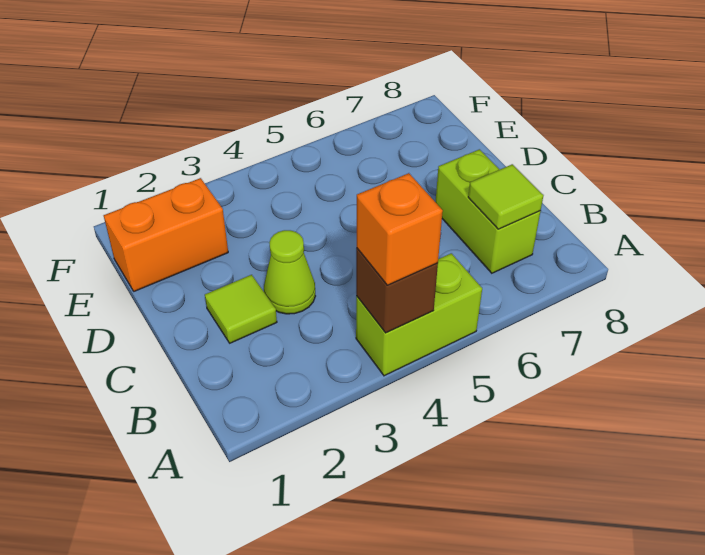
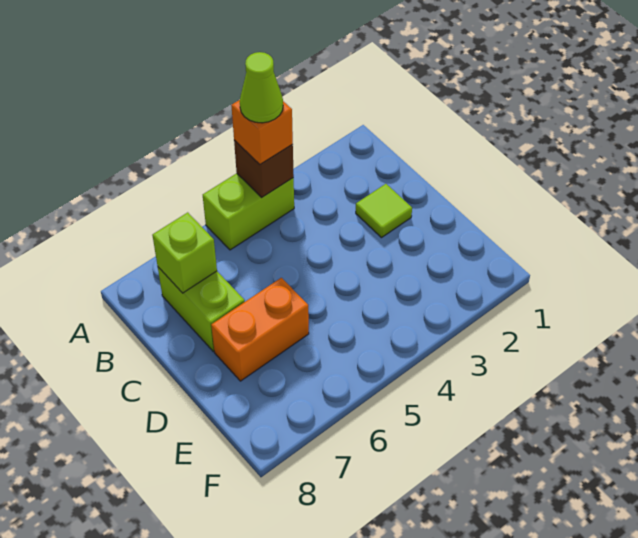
lime tile B7 level 2 -> lime brick B7 level 2
lime cone C3 level 1 -> lime cone A4 level 4
orange brick E1:E2 level 1 -> orange brick D6:D7 level 1

